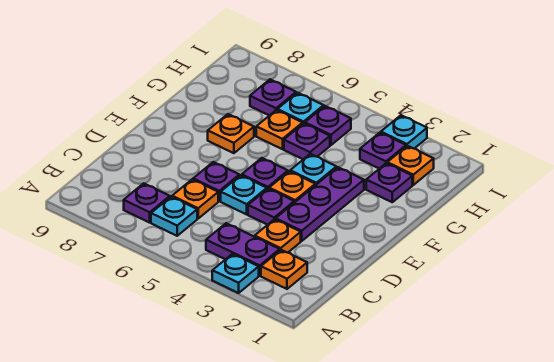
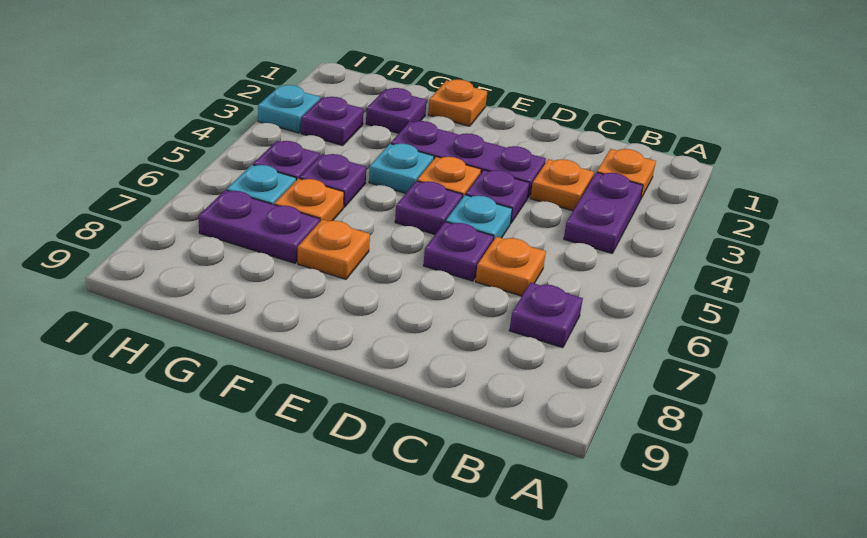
cyan plate A3 level 1 -> none
cyan plate B6 level 1 -> none
orange plate H2 level 1 -> orange plate F1 level 1
purple plate H7 level 1 -> purple plate G7:H7 level 1

